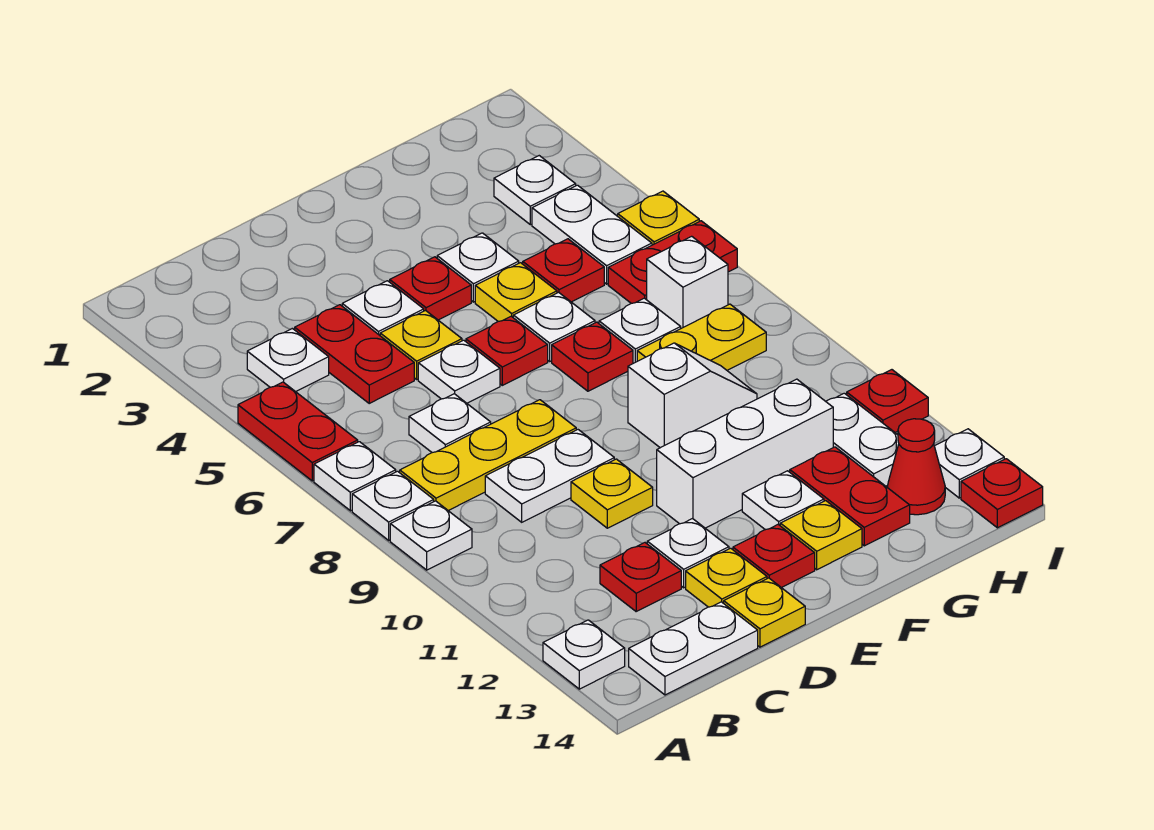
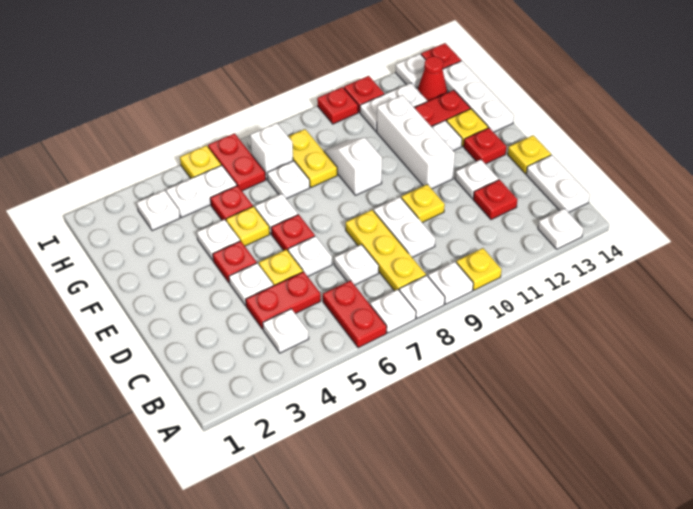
red plate A5:A6 level 1 -> red plate A6:B6 level 1
yellow plate D13 level 1 -> yellow plate A10 level 1
red plate F7 level 1 -> red plate I10 level 1
none -> white plate F14:H14 level 1

